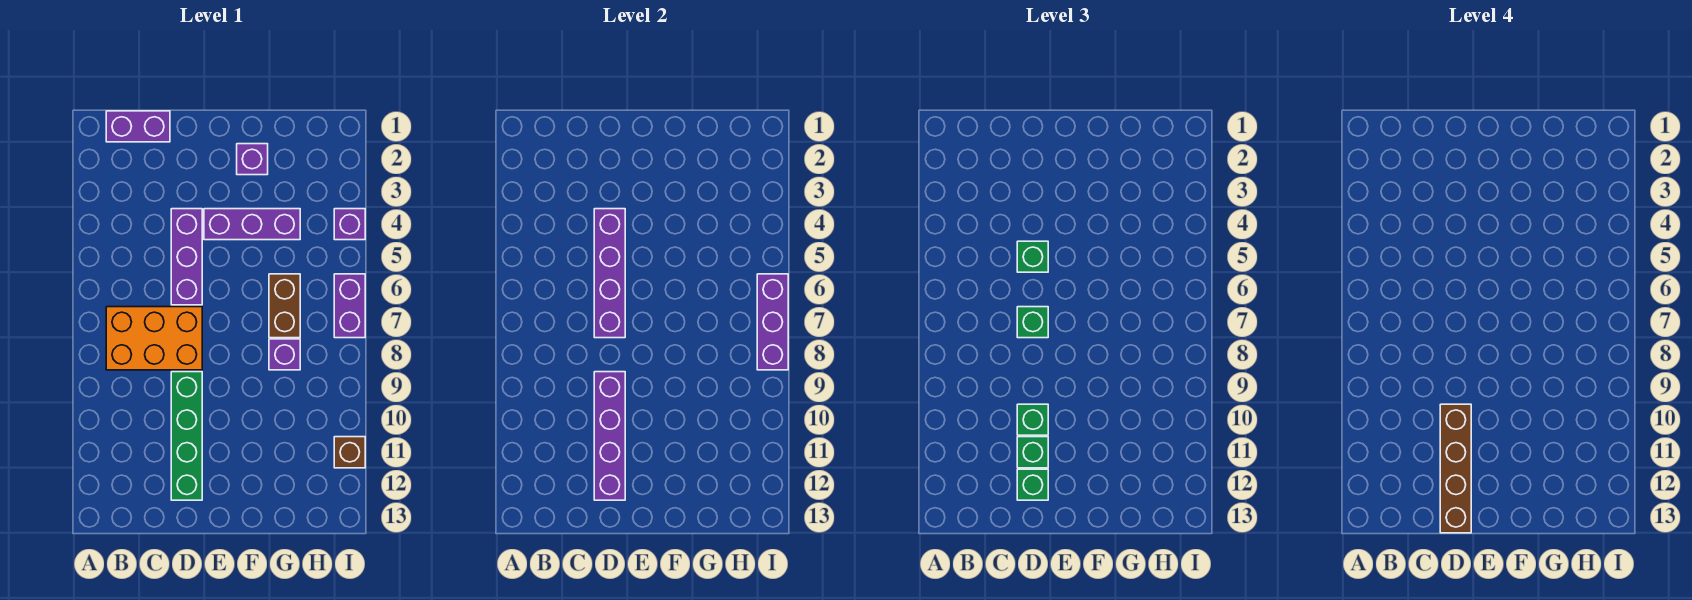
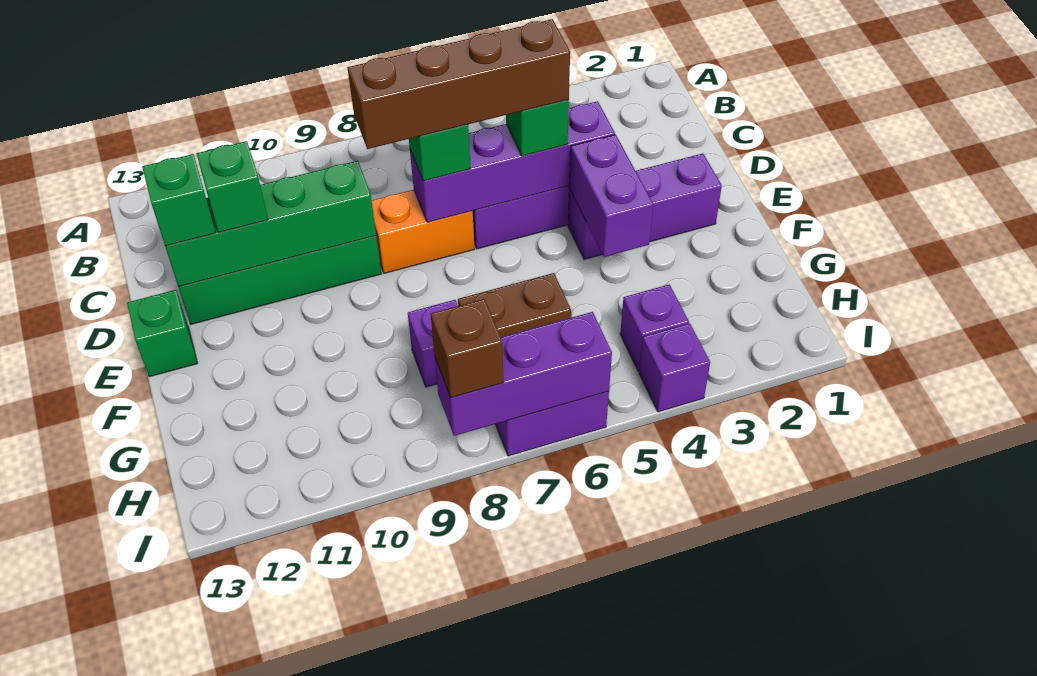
purple brick B1:C1 level 1 -> purple brick E4:F4 level 2
orange brick B7:D8 level 1 -> orange brick D7:D8 level 1
purple brick D9:D12 level 2 -> green brick D9:D12 level 2
green brick D10 level 3 -> green brick E13 level 1
brown brick D10:D13 level 4 -> brown brick D5:D8 level 4
purple brick E4:G4 level 1 -> purple brick E2:E4 level 1
purple brick F2 level 1 -> purple brick H4 level 1
brown brick I11 level 1 -> brown brick I8 level 3

